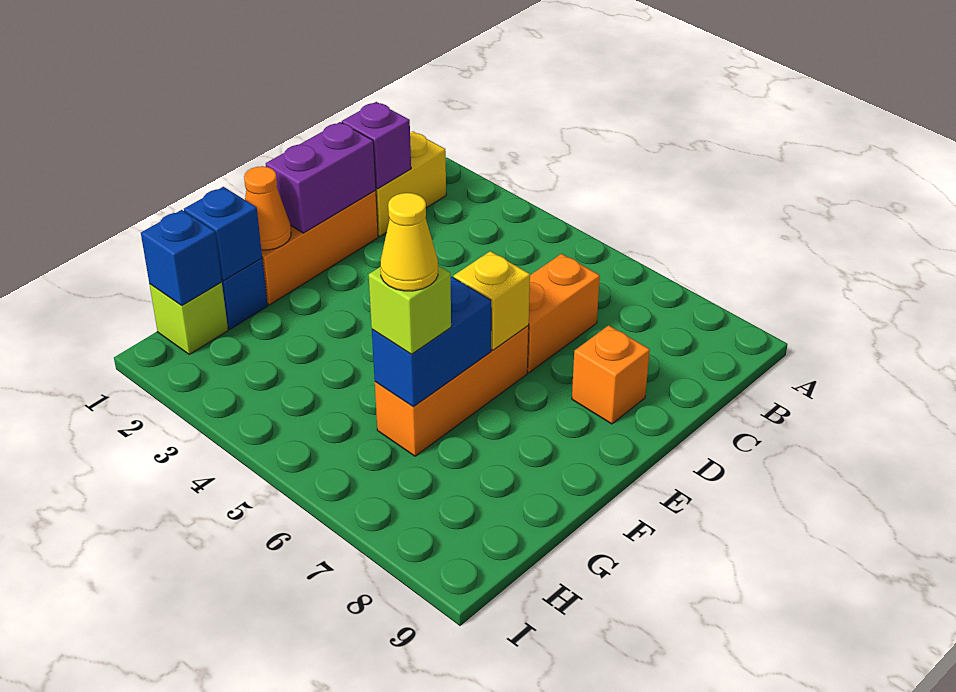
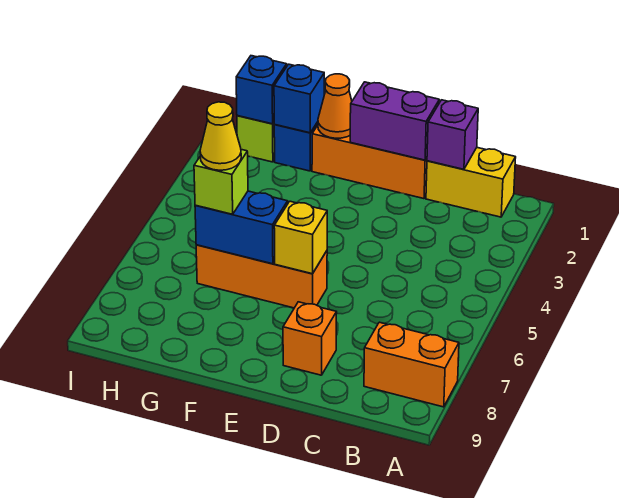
orange brick C6:D6 level 1 -> orange brick A8:B8 level 1

